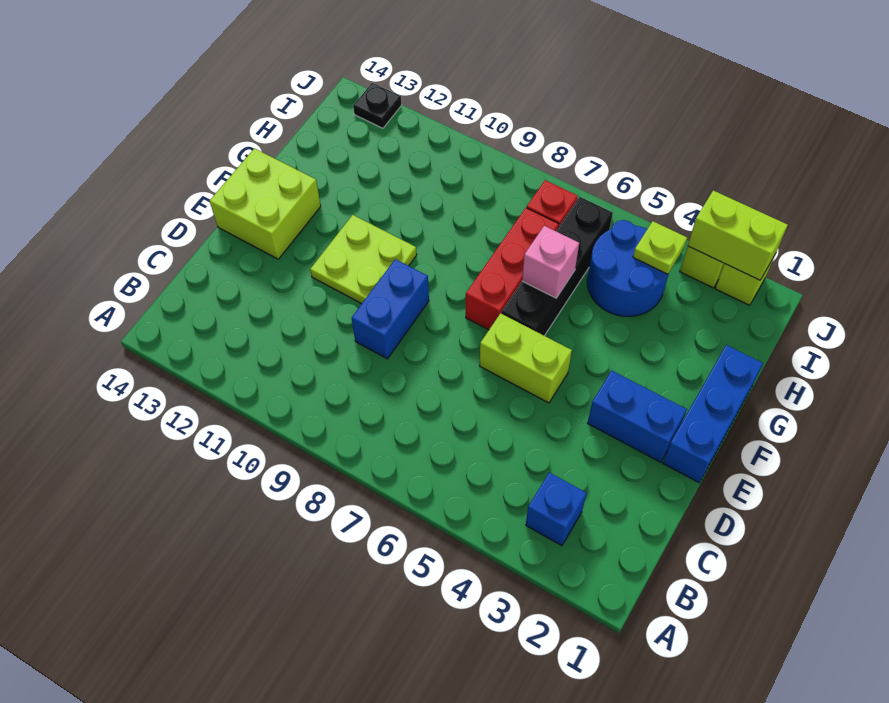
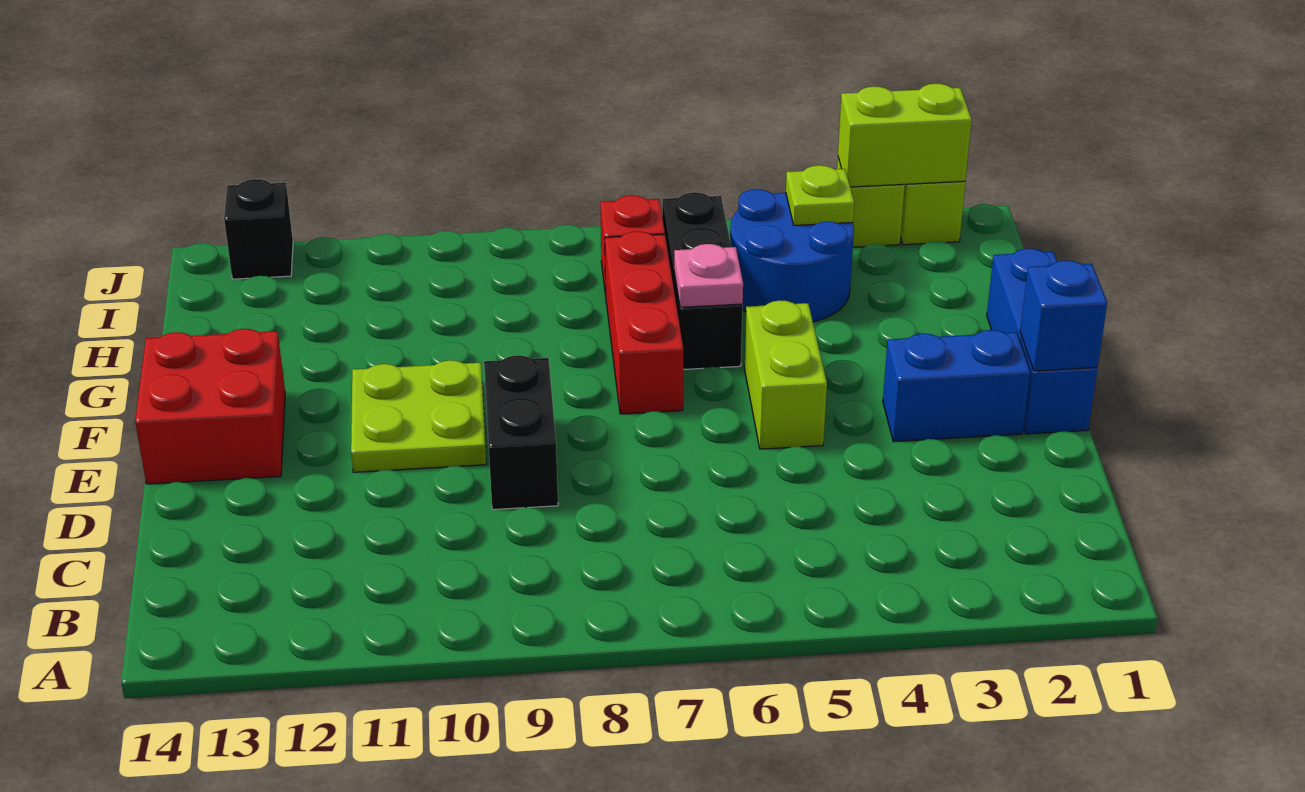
blue brick B3 level 1 -> blue brick E1 level 2
blue brick D9:E9 level 1 -> black brick D9:E9 level 1
lime brick E5:E6 level 1 -> lime brick E5:F5 level 1
lime brick E13:F14 level 1 -> red brick E13:F14 level 1
black brick F6:I6 level 1 -> black brick G6:I6 level 1
pink brick G6 level 2 -> pink plate G6 level 2
black plate J13 level 1 -> black brick J13 level 1

